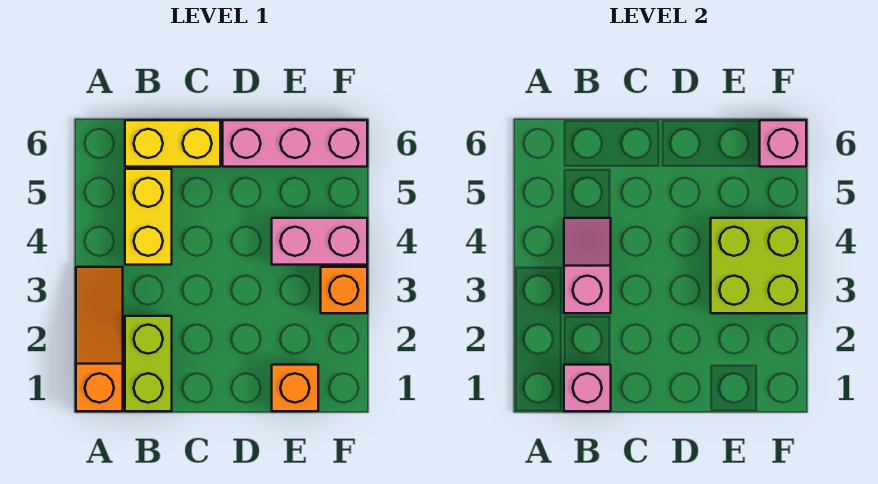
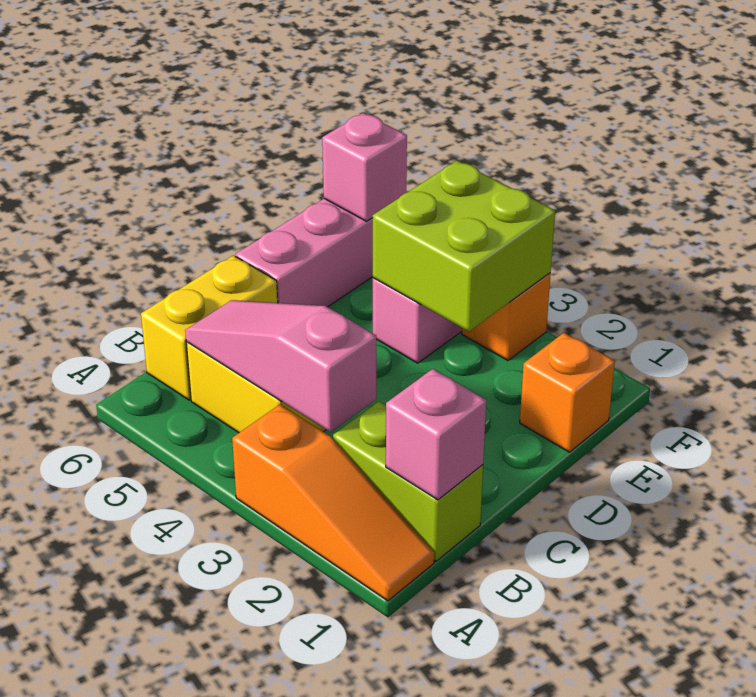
orange slope A1:A3 level 1 top 1 -> orange slope A1:A3 level 1 top 3
pink slope B3:B4 level 2 top 3 -> pink slope B3:B5 level 2 top 3

